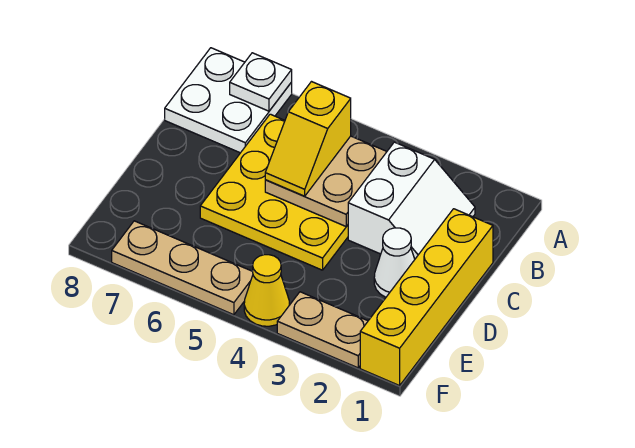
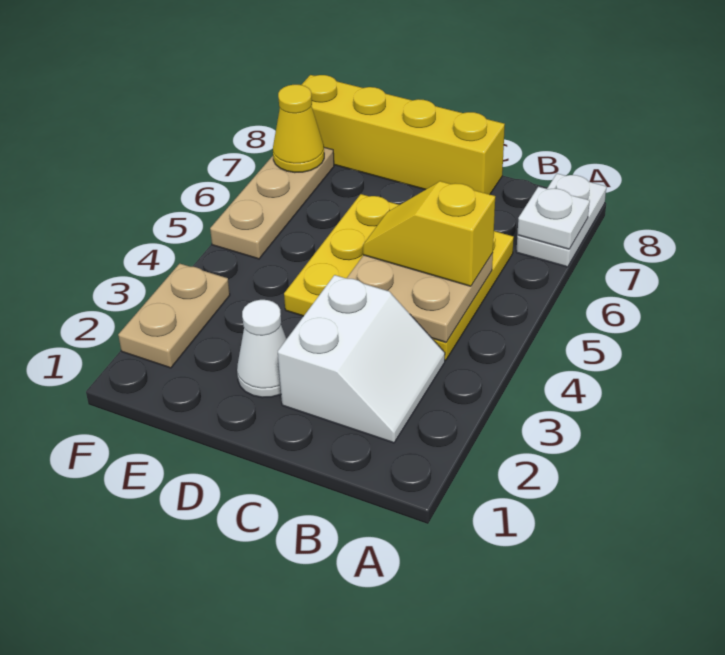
white plate A7:B8 level 1 -> white plate A7:A8 level 1
white slope B2:C3 level 1 top 3 -> white slope B2:C3 level 1 top C
yellow brick C1:F1 level 1 -> yellow brick C8:F8 level 1
yellow cone F4 level 1 -> yellow cone F7 level 2

